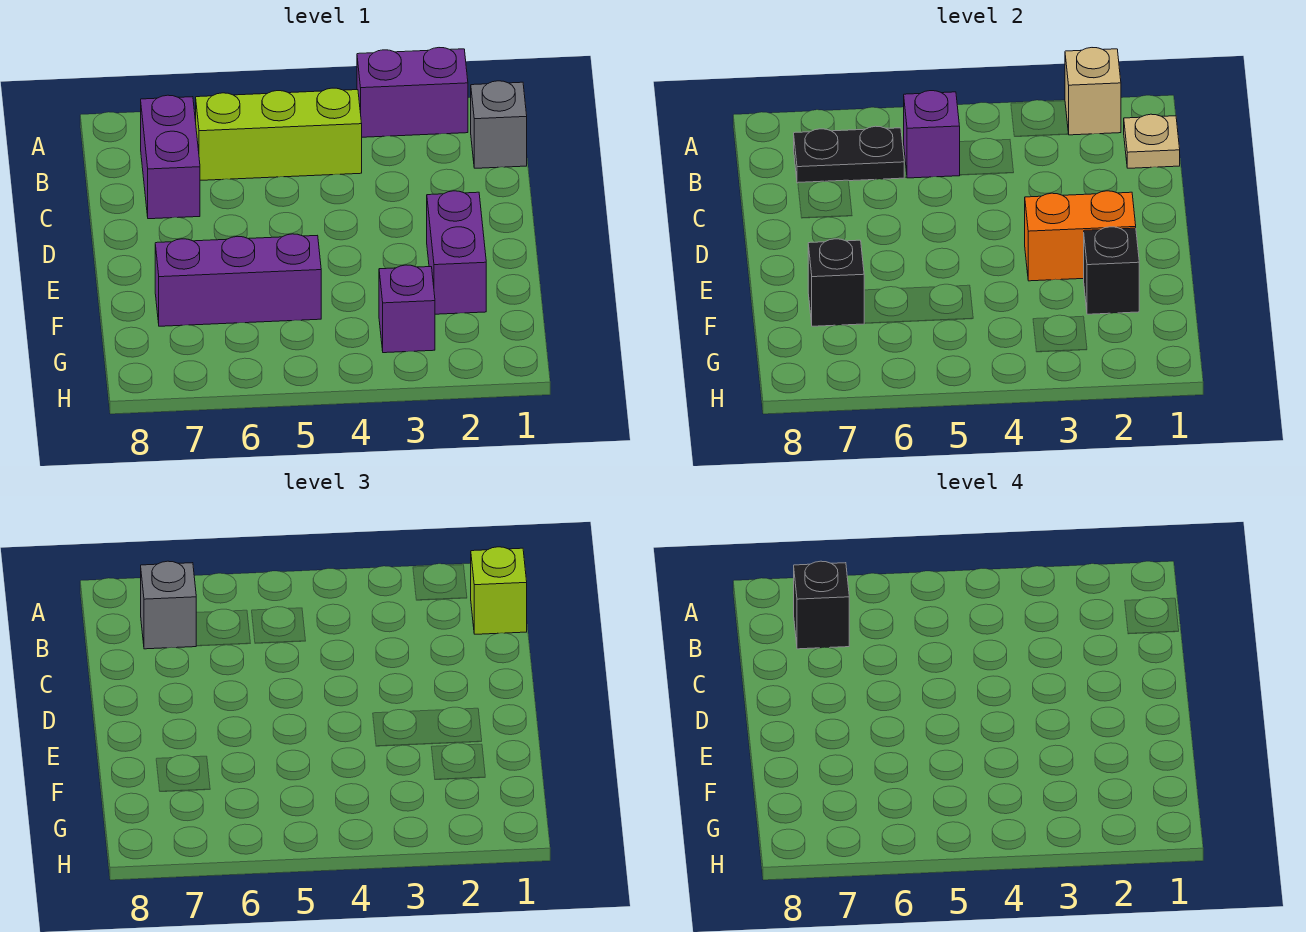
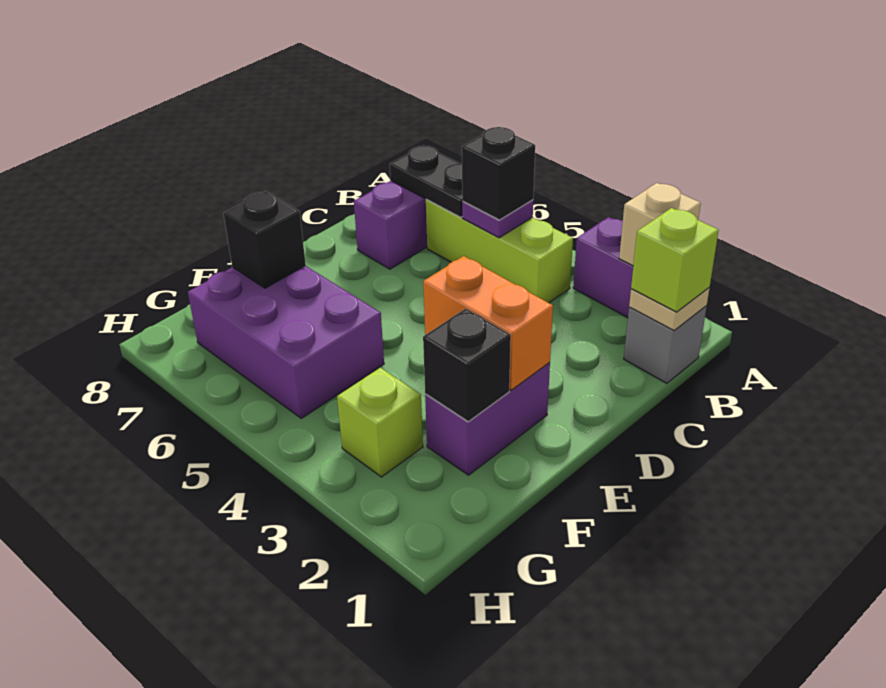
purple brick B5 level 2 -> purple plate B5 level 2
grey brick B7 level 3 -> none
black brick B7 level 4 -> black brick B5 level 3
purple brick F5:F7 level 1 -> purple brick F5:G7 level 1
purple brick G3 level 1 -> lime brick G3 level 1

